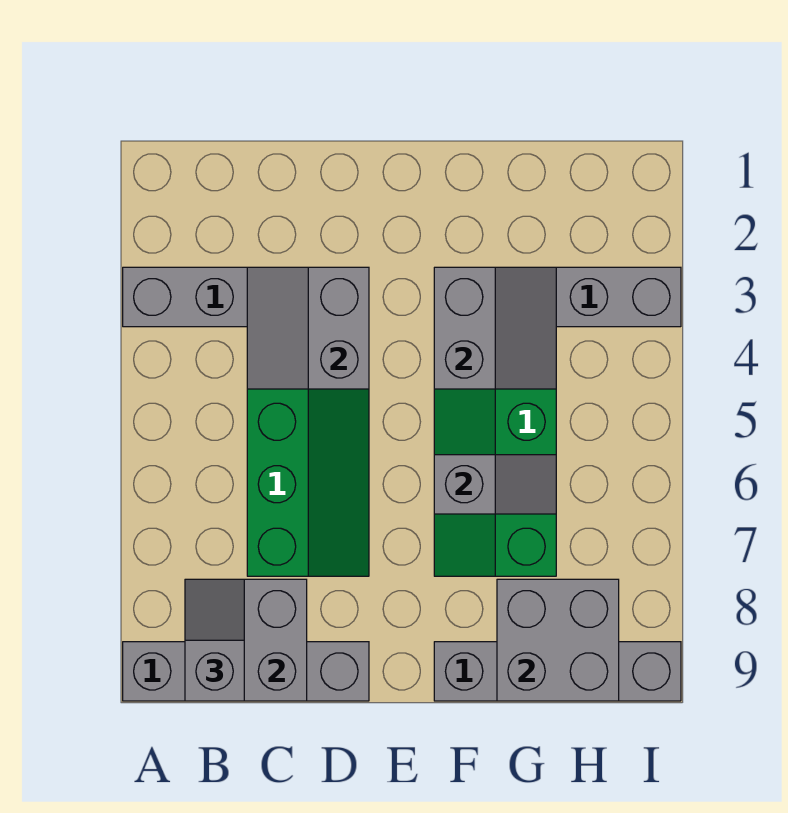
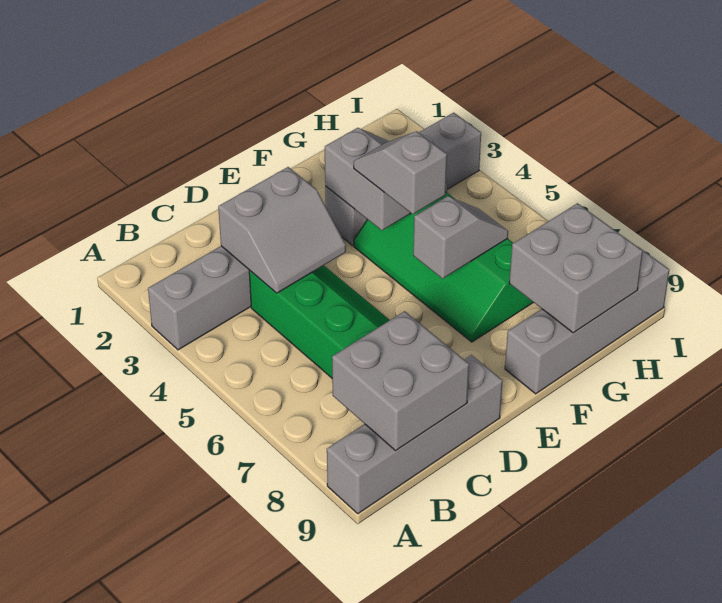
grey slope B8:B9 level 3 top 9 -> grey slope F4:F5 level 3 top 5
grey slope C3:D4 level 2 top D -> grey slope C3:D4 level 2 top 3

